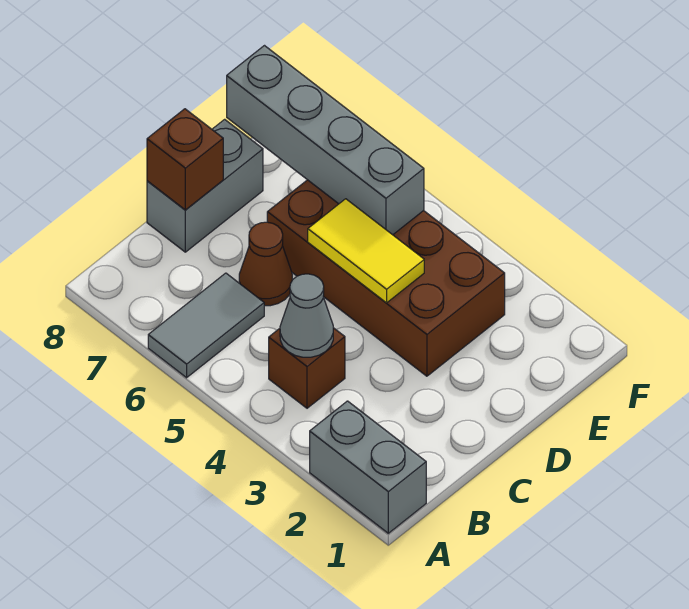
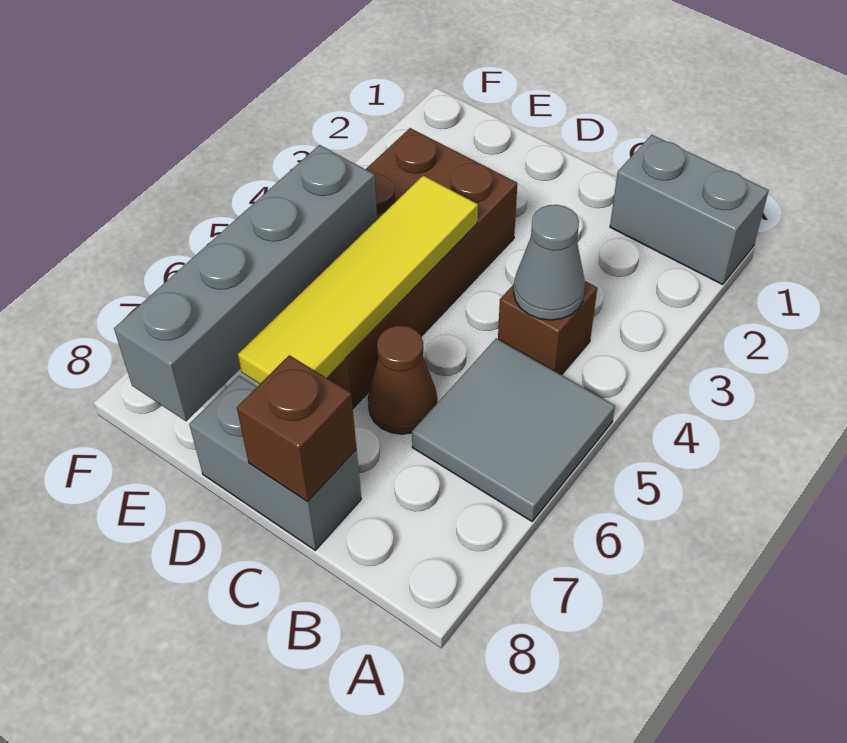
grey brick A1:A2 level 1 -> grey brick A1:B1 level 1
grey tile A6:B6 level 1 -> grey tile A5:B6 level 1
yellow tile D4:D5 level 2 -> yellow tile D4:D7 level 2

